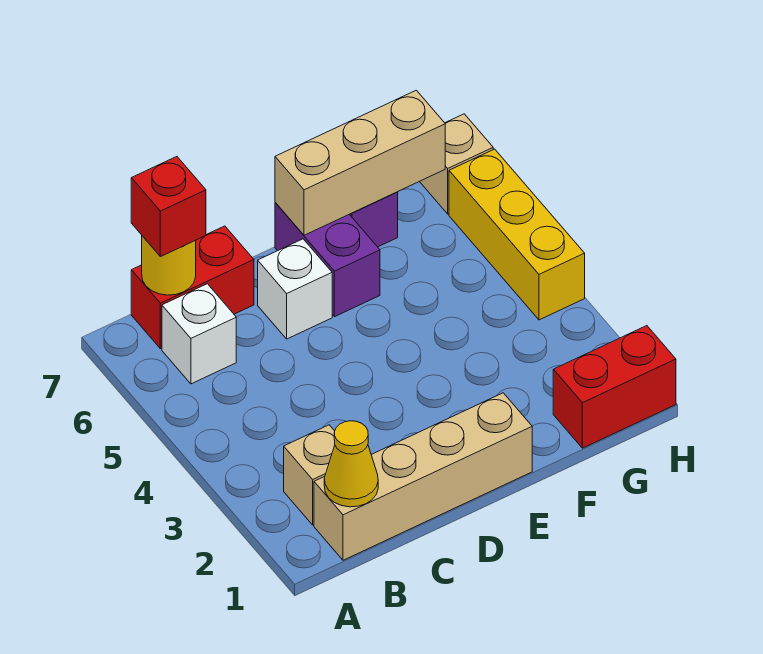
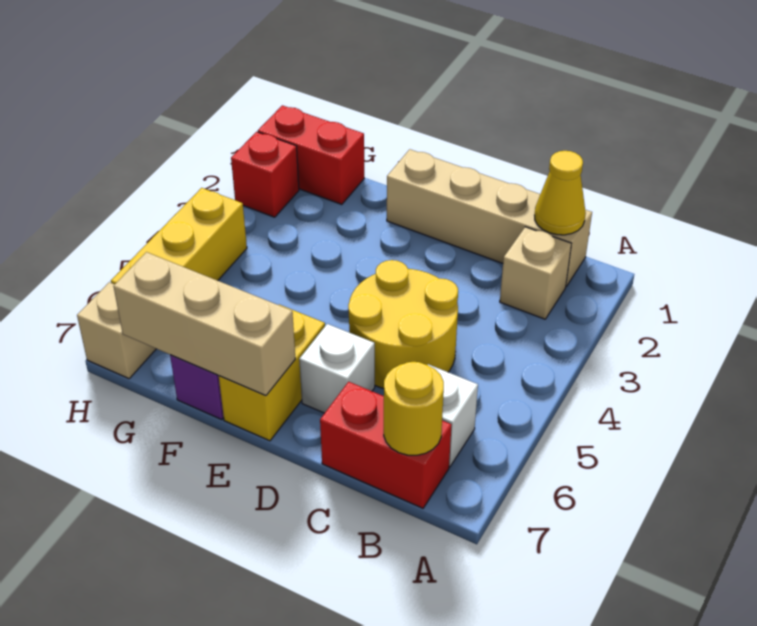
red brick B7 level 3 -> red brick H2 level 1
none -> yellow round brick C4:D5 level 1
purple brick E6:E7 level 1 -> yellow brick E6:E7 level 1

